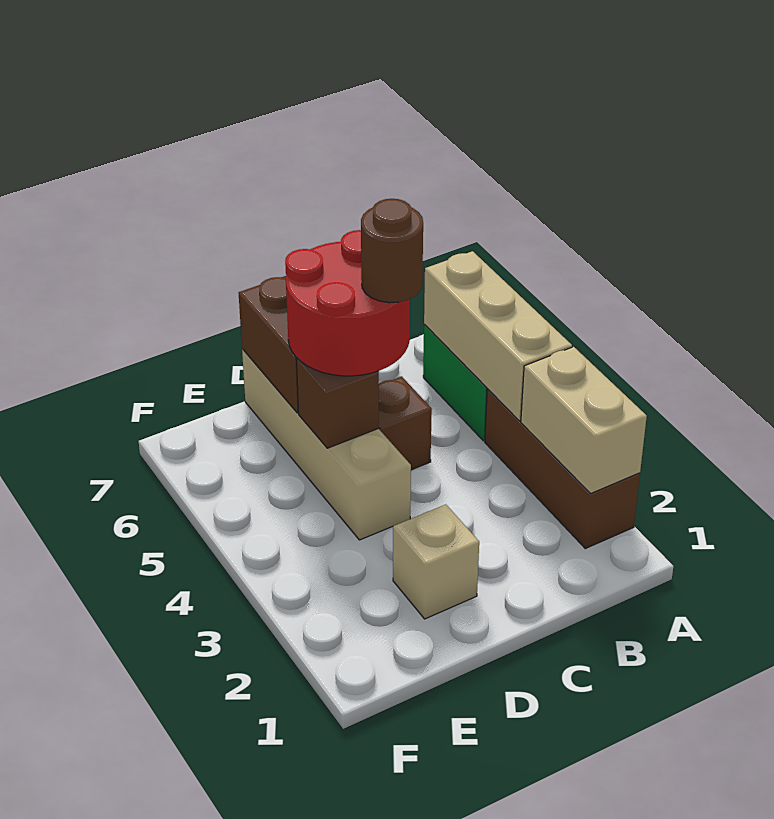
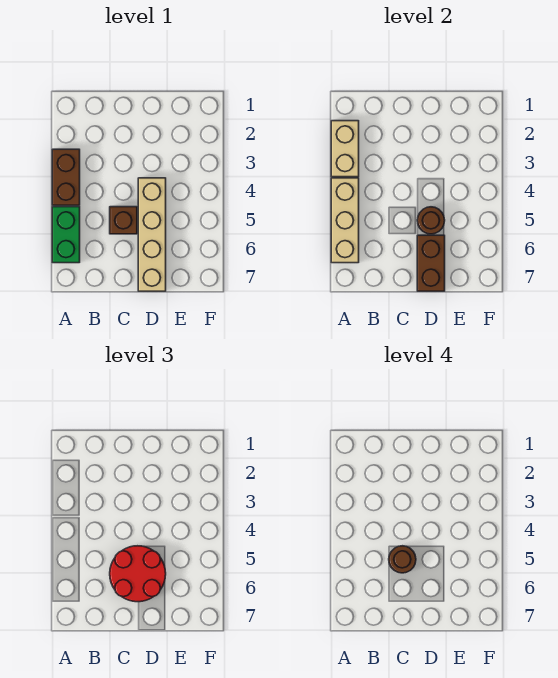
brown brick A2:A4 level 1 -> brown brick A3:A4 level 1
tan brick D2 level 1 -> none
brown brick D5 level 2 -> brown round brick D5 level 2

